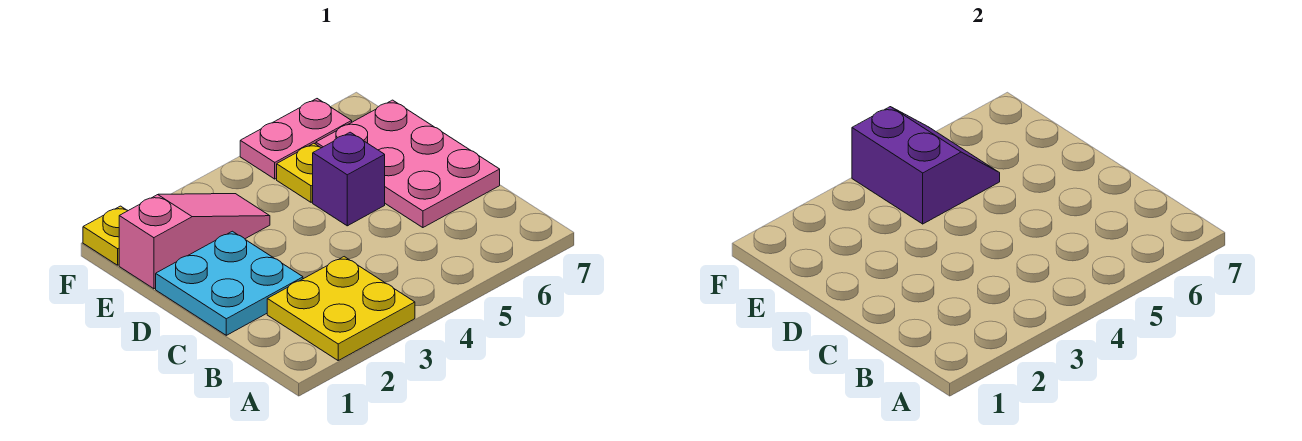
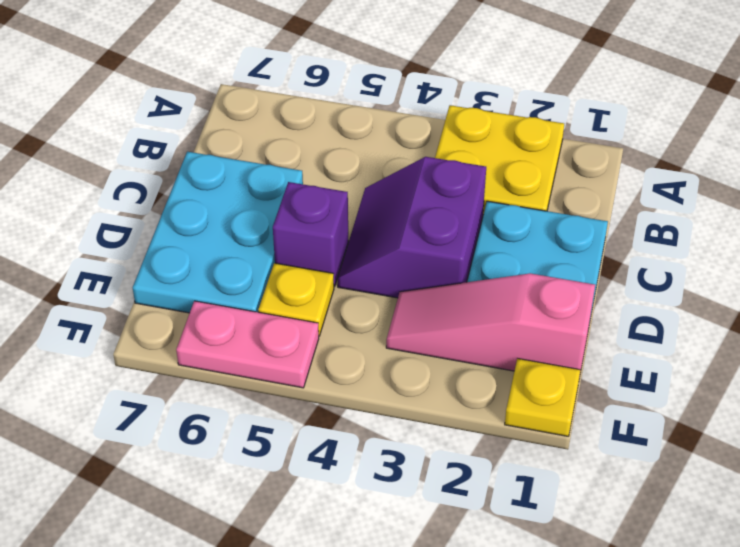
pink plate C6:E7 level 1 -> cyan plate C6:E7 level 1
purple slope E4:F5 level 2 top 4 -> purple slope C3:D4 level 1 top 3

